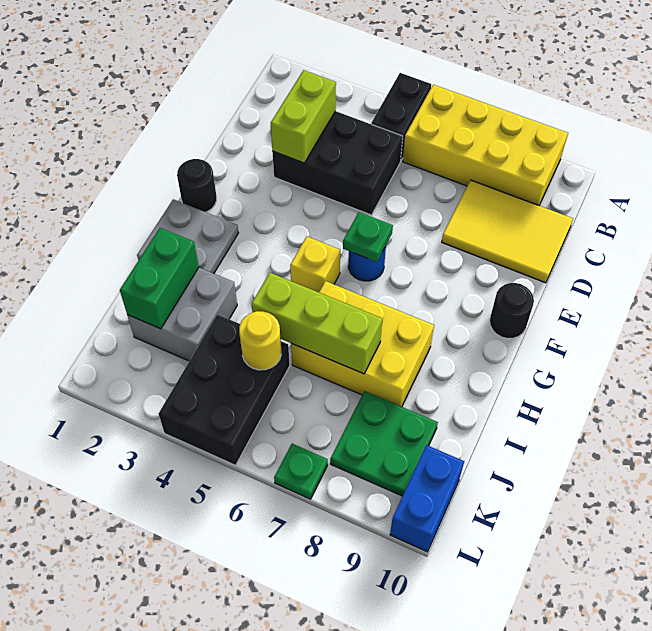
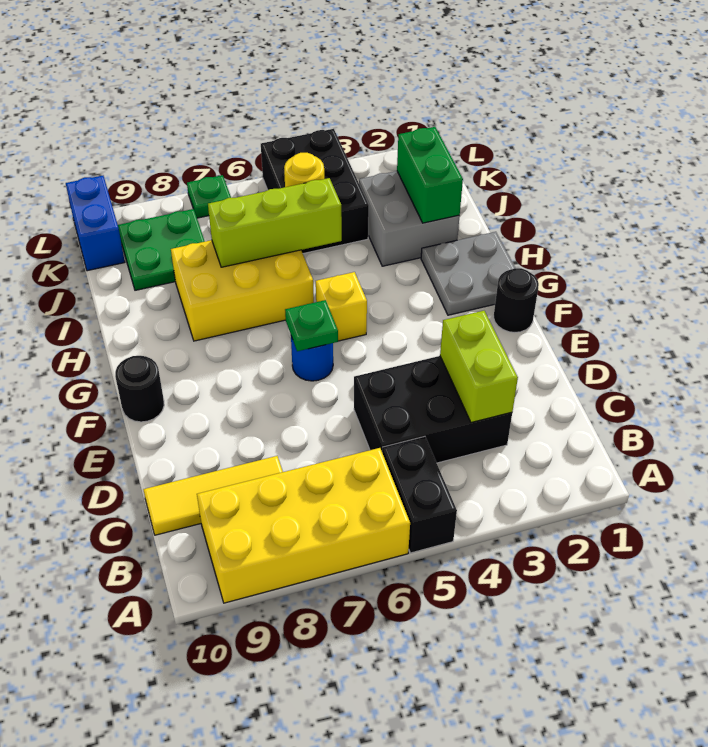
yellow tile C8:D10 level 1 -> yellow tile C8:C10 level 1

